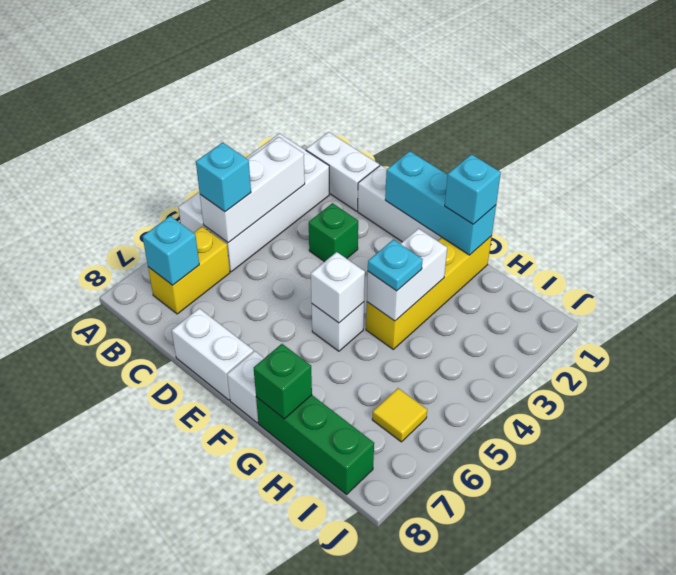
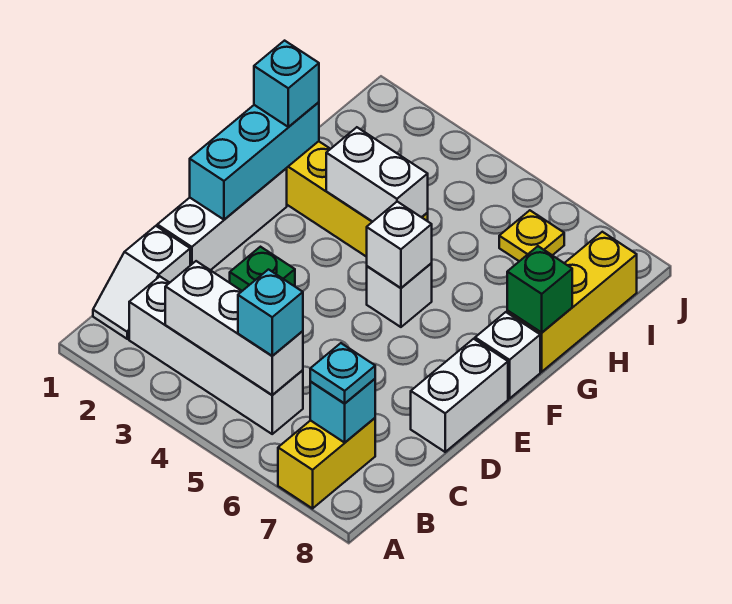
white brick A2:B5 level 1 -> white brick B2:B5 level 1
white brick B1:C1 level 1 -> white slope B1:C1 level 1 top C
yellow brick B6:B7 level 1 -> yellow brick A7:B7 level 1
cyan plate G4 level 3 -> cyan plate B7 level 3
green brick G8:I8 level 1 -> yellow brick G8:I8 level 1
yellow tile I6 level 1 -> yellow plate I6 level 1

